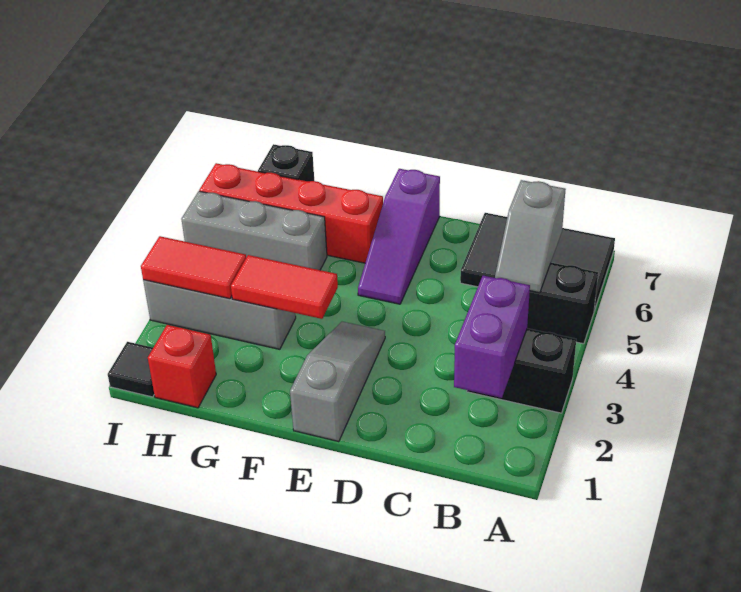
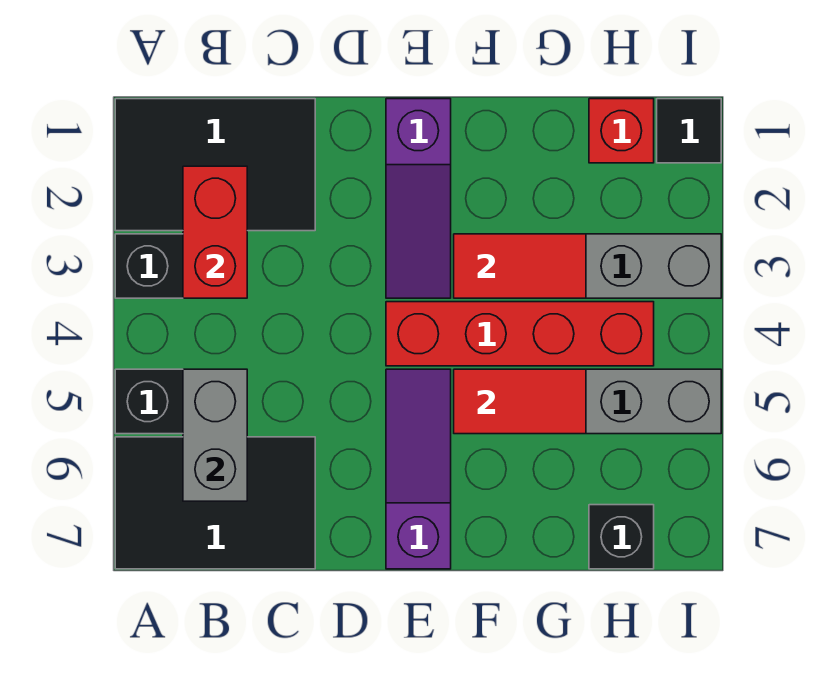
none -> black tile A1:C2 level 1
purple brick B2:B3 level 2 -> red brick B2:B3 level 2
grey slope B5:B6 level 2 top 6 -> grey brick B5:B6 level 2
grey slope E1:E3 level 1 top 1 -> purple slope E1:E3 level 1 top 1
red brick F6:I6 level 1 -> red brick E4:H4 level 1
red tile H3:I3 level 2 -> red tile F5:G5 level 2

